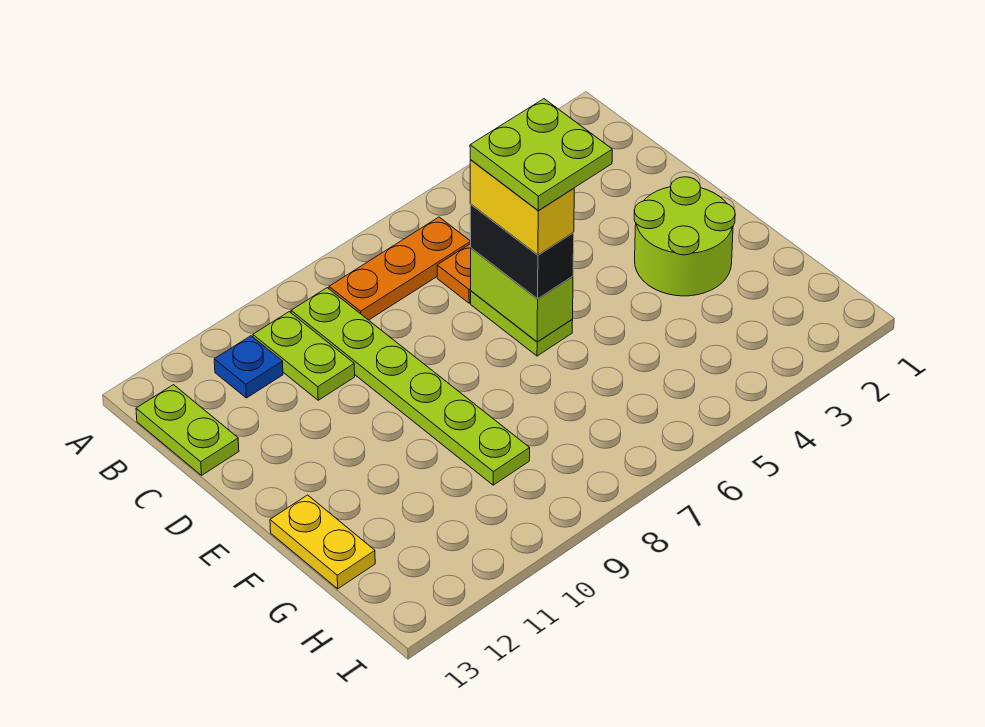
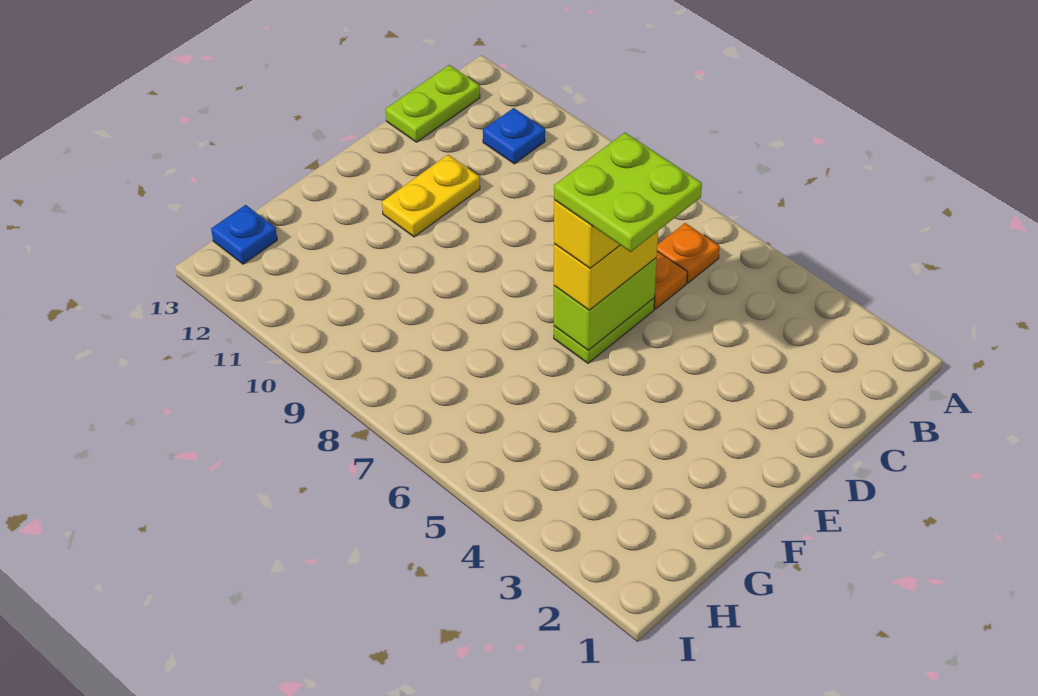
orange plate B6:B8 level 1 -> orange plate B6 level 1
lime plate B9:G9 level 1 -> none
lime plate B10:C10 level 1 -> none
black brick D6:E6 level 3 -> yellow brick D6:E6 level 3
lime round brick E2:F3 level 1 -> none
yellow plate F13:G13 level 1 -> yellow plate D11:E11 level 1
none -> blue plate H13 level 1

